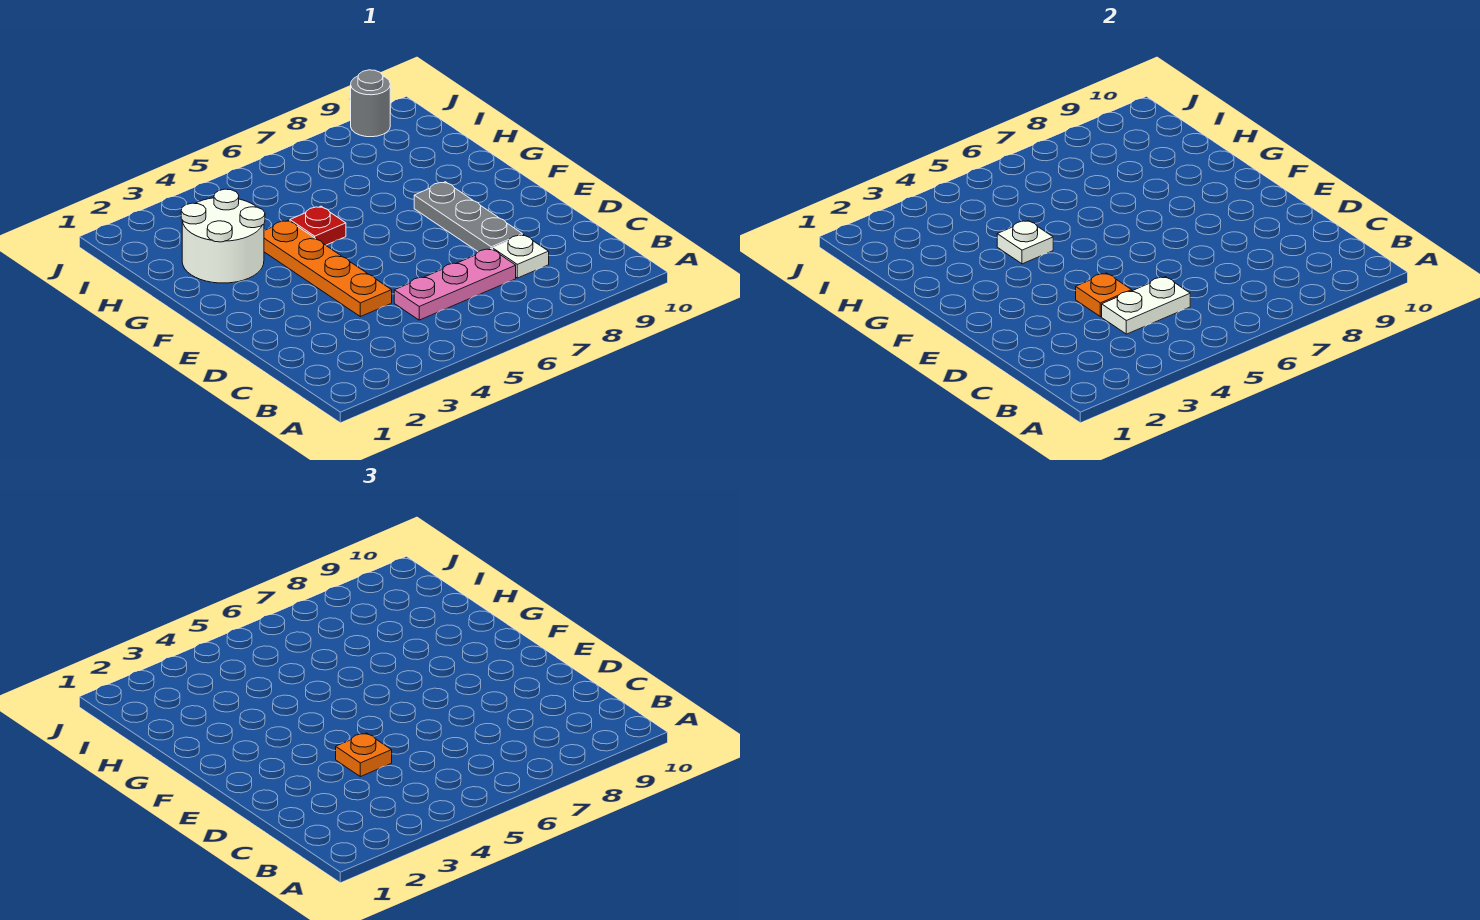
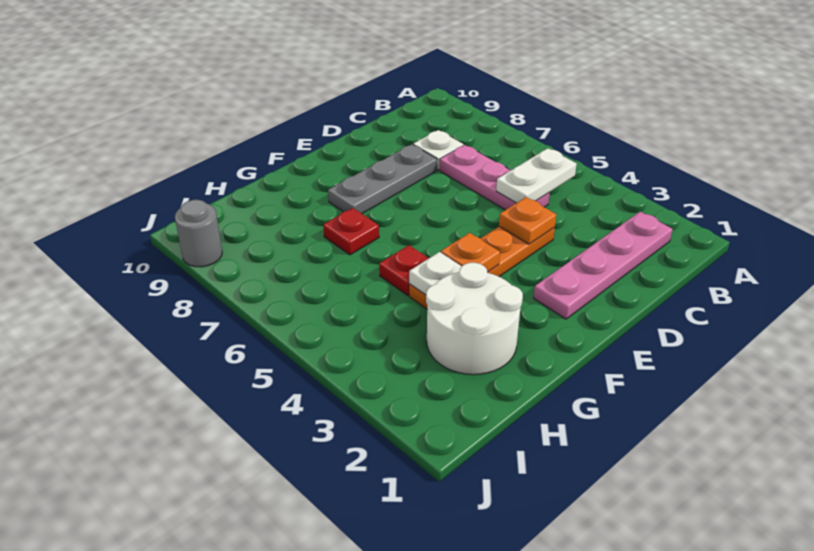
none -> pink plate B2:E2 level 1
white plate C4:C5 level 2 -> white plate B5:C5 level 2
orange plate D4 level 3 -> orange plate F4 level 2
none -> red plate G7 level 1

